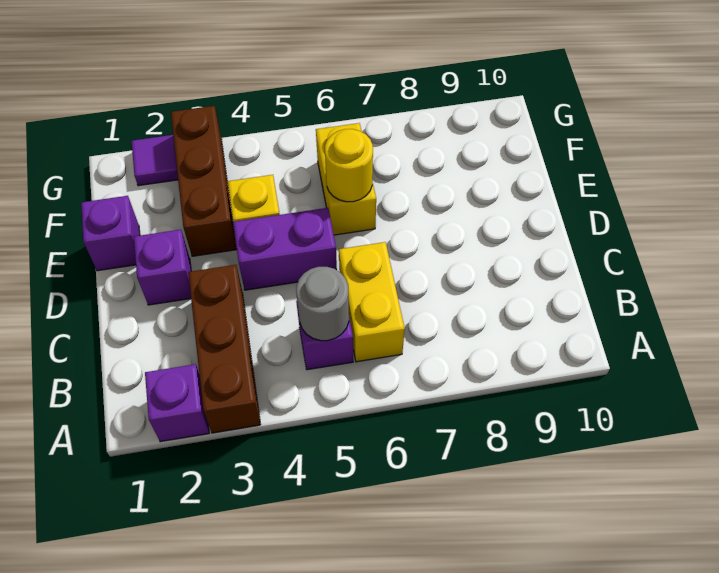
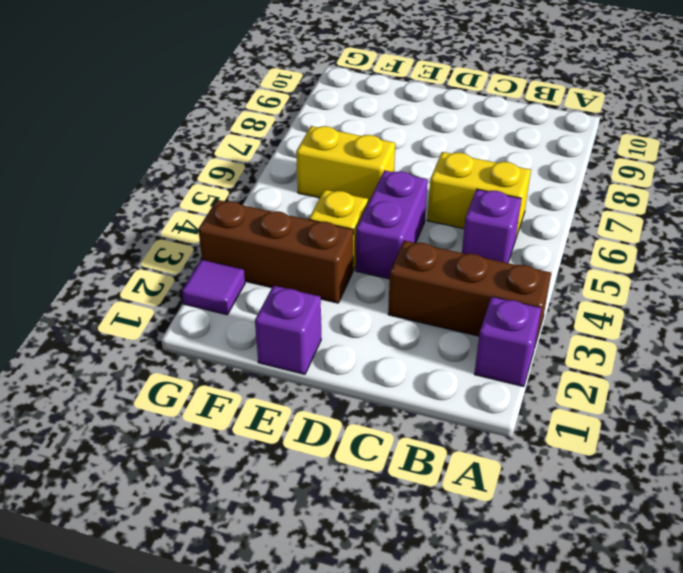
grey round brick B5 level 2 -> none
purple brick D2 level 1 -> none
yellow round brick E6 level 2 -> none

